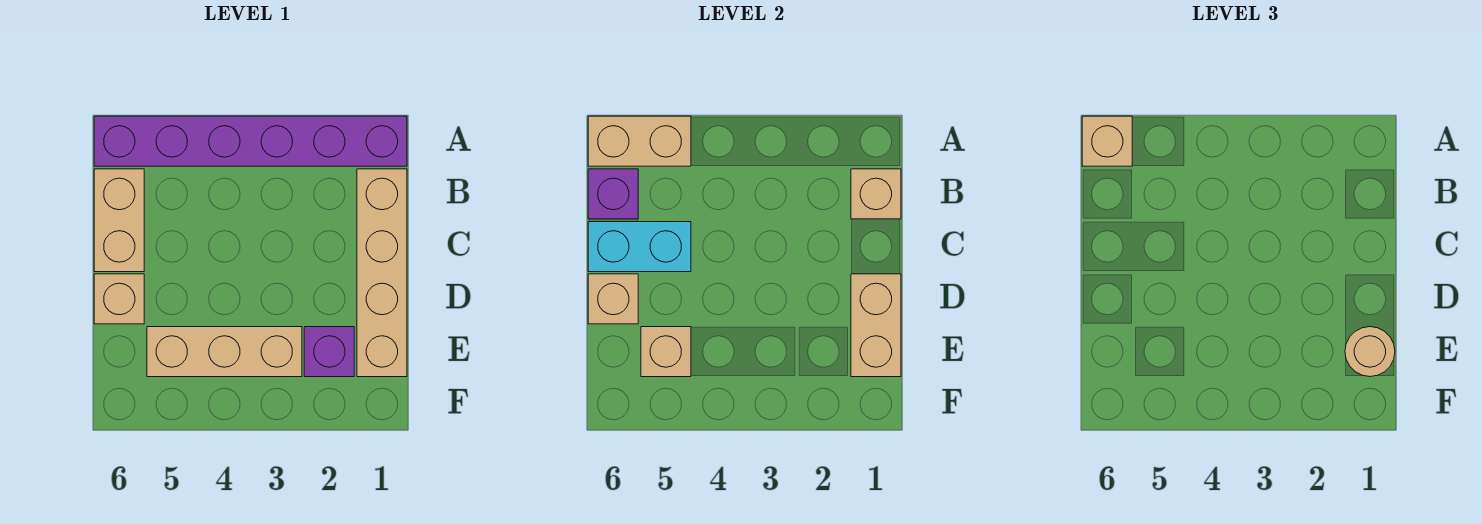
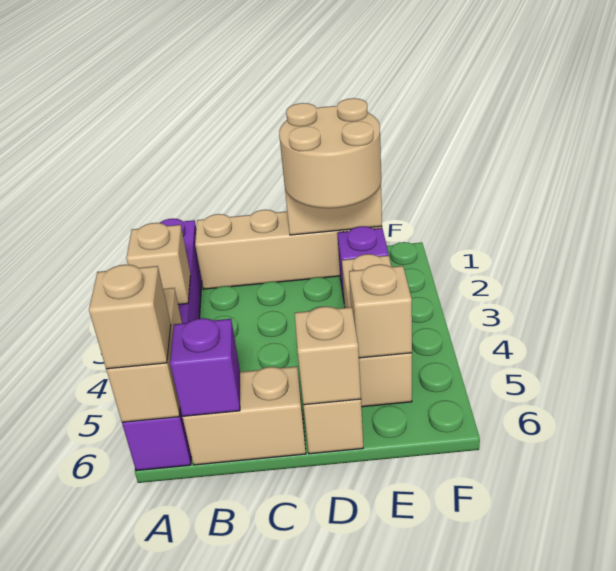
tan brick B1 level 2 -> tan brick A3 level 2
cyan brick C5:C6 level 2 -> none
tan round brick E1 level 3 -> tan round brick D1:E2 level 3

